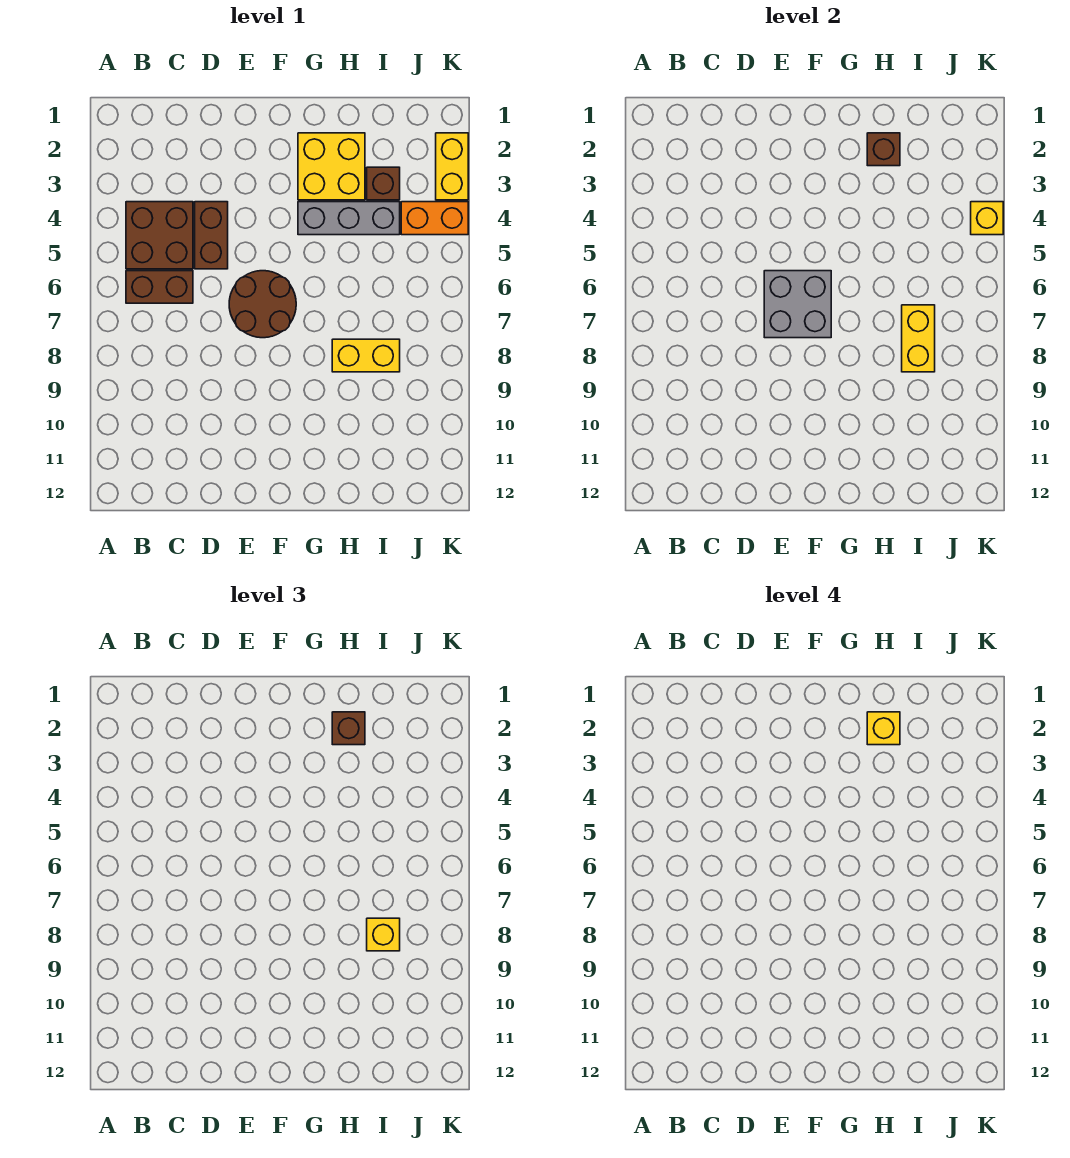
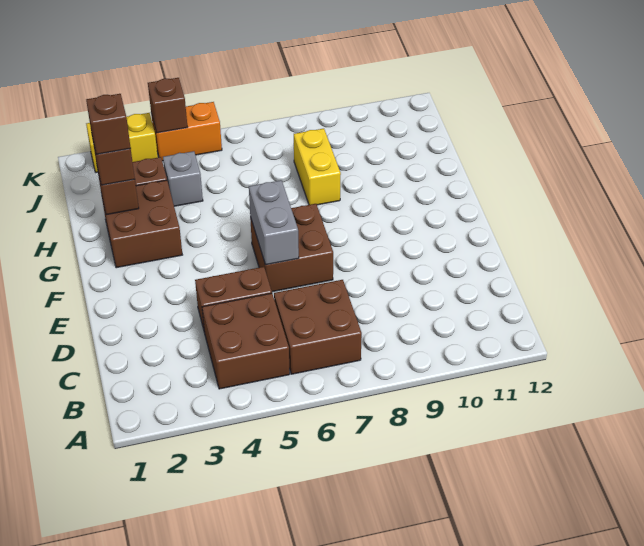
brown brick B6:C6 level 1 -> brown brick B6:C7 level 1
brown round brick E6:F7 level 1 -> brown brick E6:F7 level 1
grey brick E6:F7 level 2 -> grey brick E6:F6 level 2
yellow brick G2:H3 level 1 -> brown brick G2:H3 level 1
grey brick G4:I4 level 1 -> grey brick I4 level 1
yellow brick H2 level 4 -> brown brick H2 level 4
yellow brick I7:I8 level 2 -> none
yellow brick I8 level 3 -> none
orange brick J4:K4 level 1 -> orange brick K4:K5 level 1
yellow brick K4 level 2 -> brown brick K4 level 2

